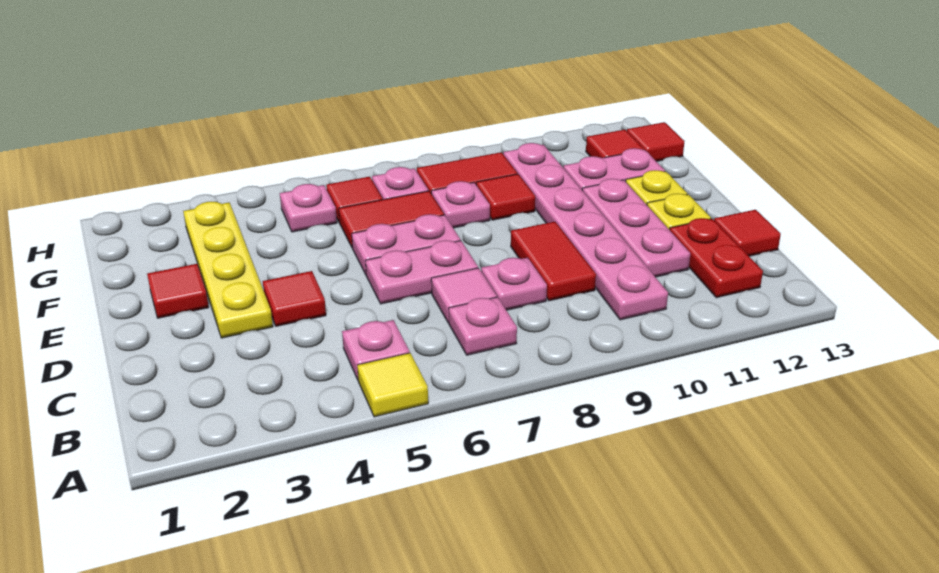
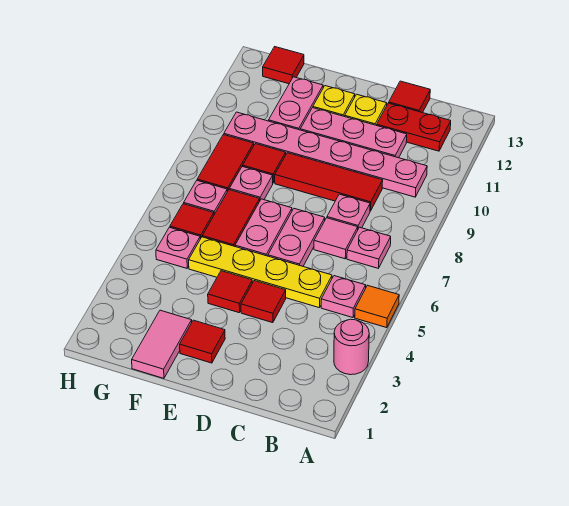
none -> pink round brick A3 level 1
yellow tile A5 level 1 -> orange tile A5 level 1
red tile C9:D9 level 1 -> red tile C9:E9 level 1
yellow plate D3:G3 level 1 -> yellow plate C5:F5 level 1
none -> pink tile F1:F2 level 1
red tile G12 level 1 -> red tile E4 level 1

